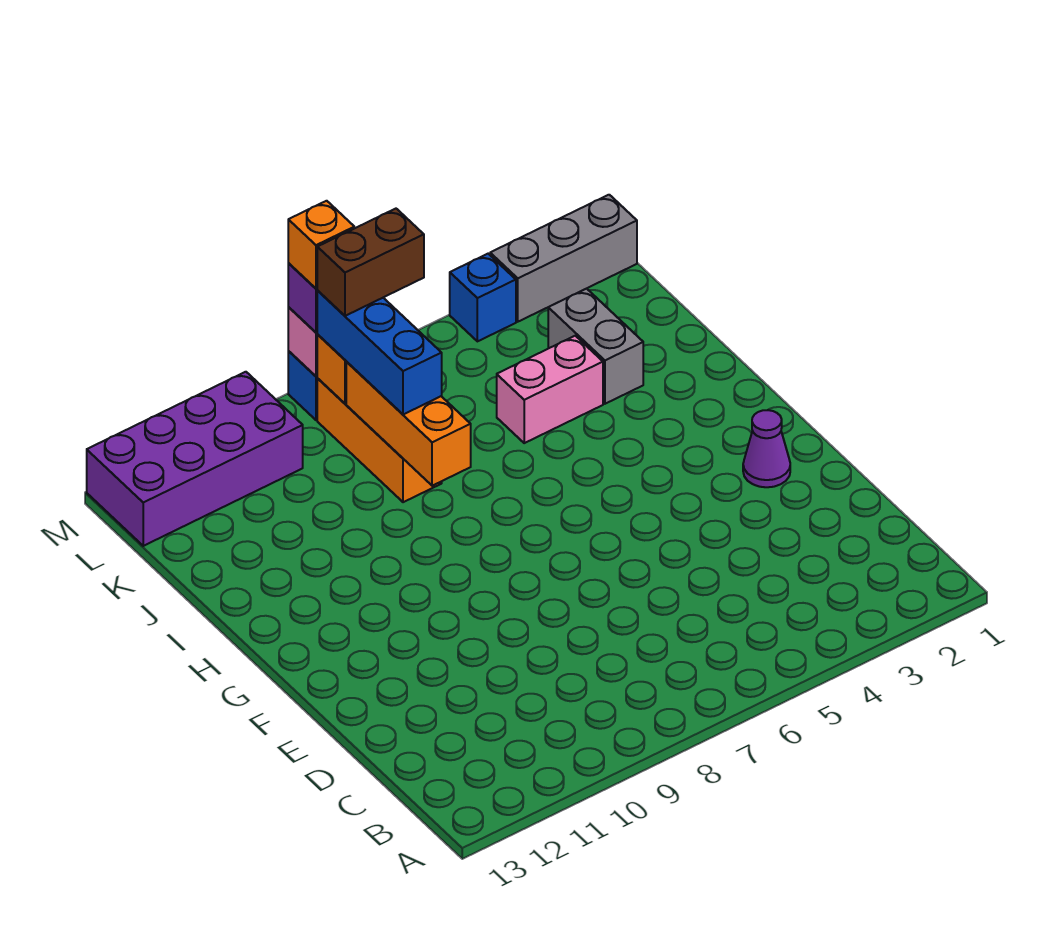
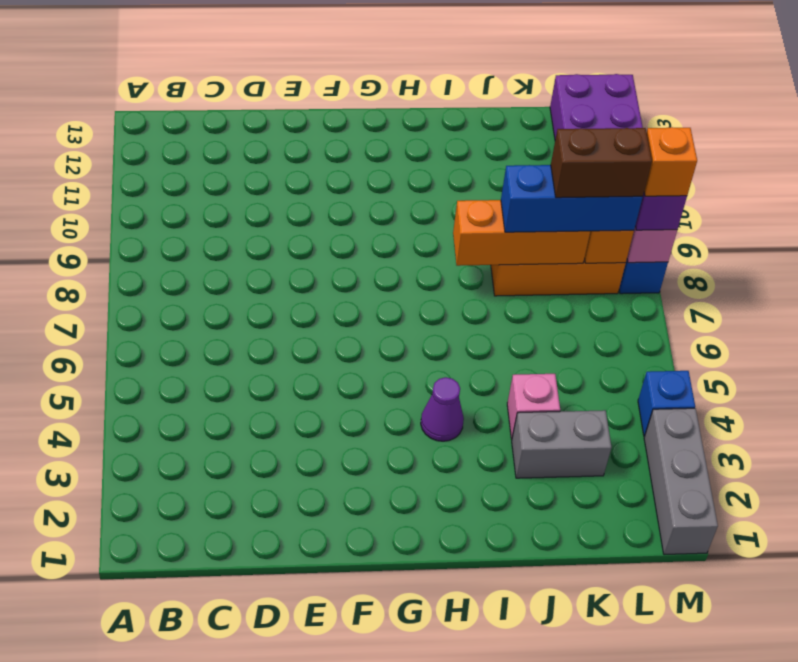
purple cone F2 level 1 -> purple cone H4 level 1
pink brick J4:J5 level 1 -> pink brick J4 level 1
brown brick L7:L8 level 4 -> brown brick K8:L8 level 4

